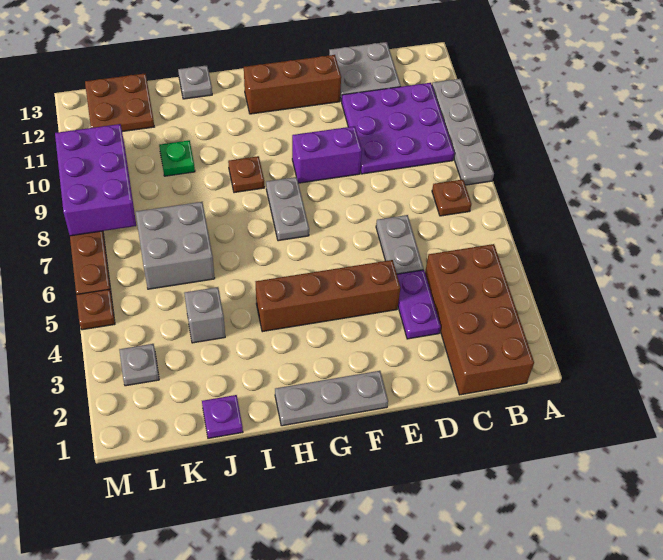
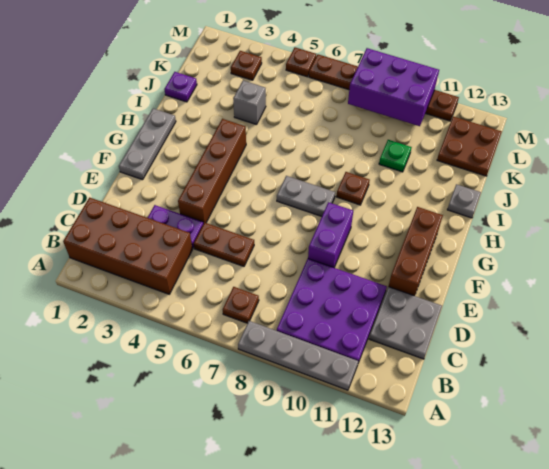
grey plate D5:D6 level 1 -> brown plate D5:D6 level 1
grey brick J6:K7 level 1 -> none
grey plate L3 level 1 -> brown plate L3 level 1

